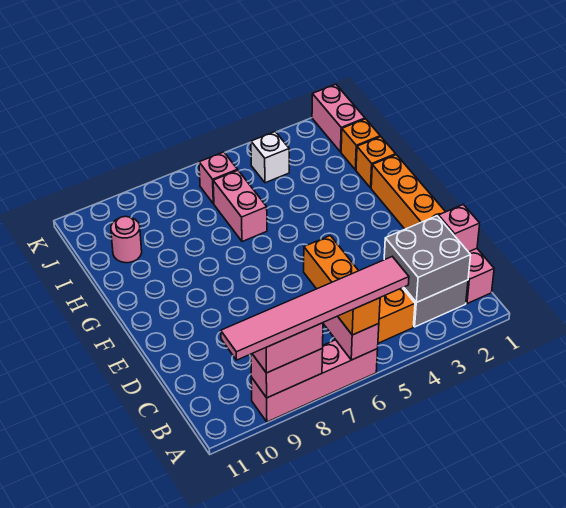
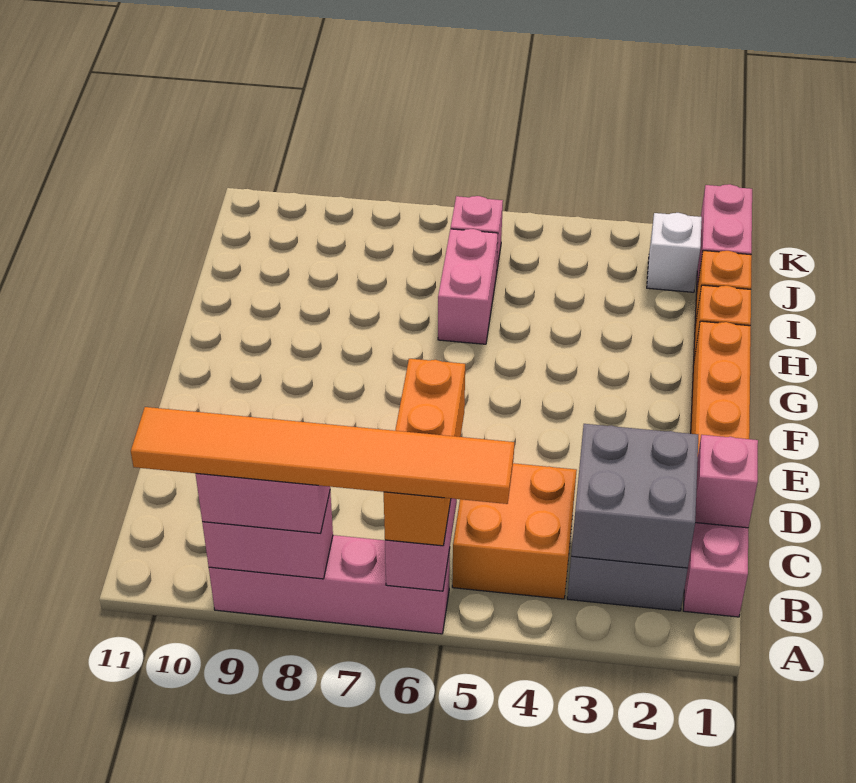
pink tile A5:A10 level 4 -> orange tile A5:A10 level 4
pink round brick I10 level 1 -> none
white brick J4 level 1 -> white brick J2 level 1

